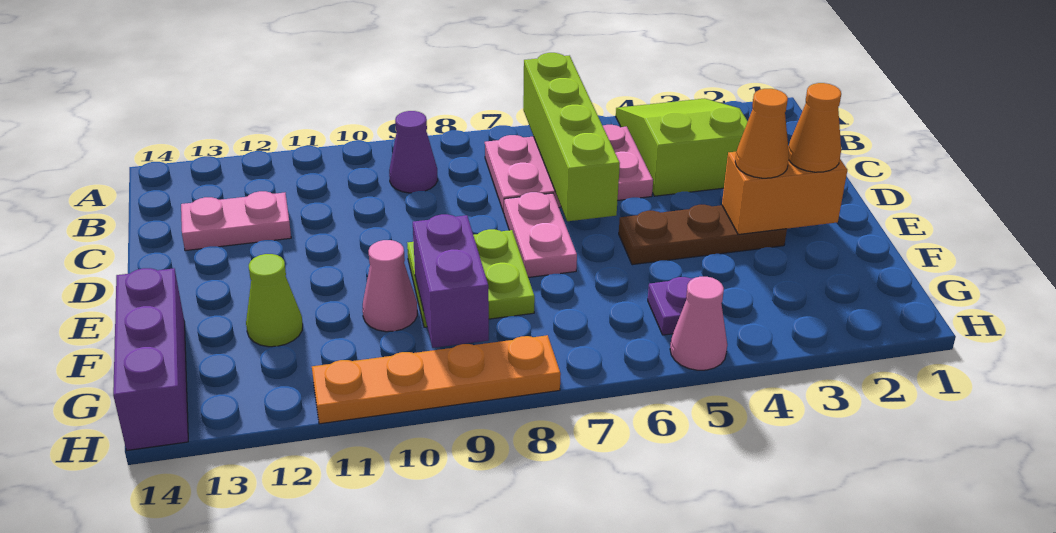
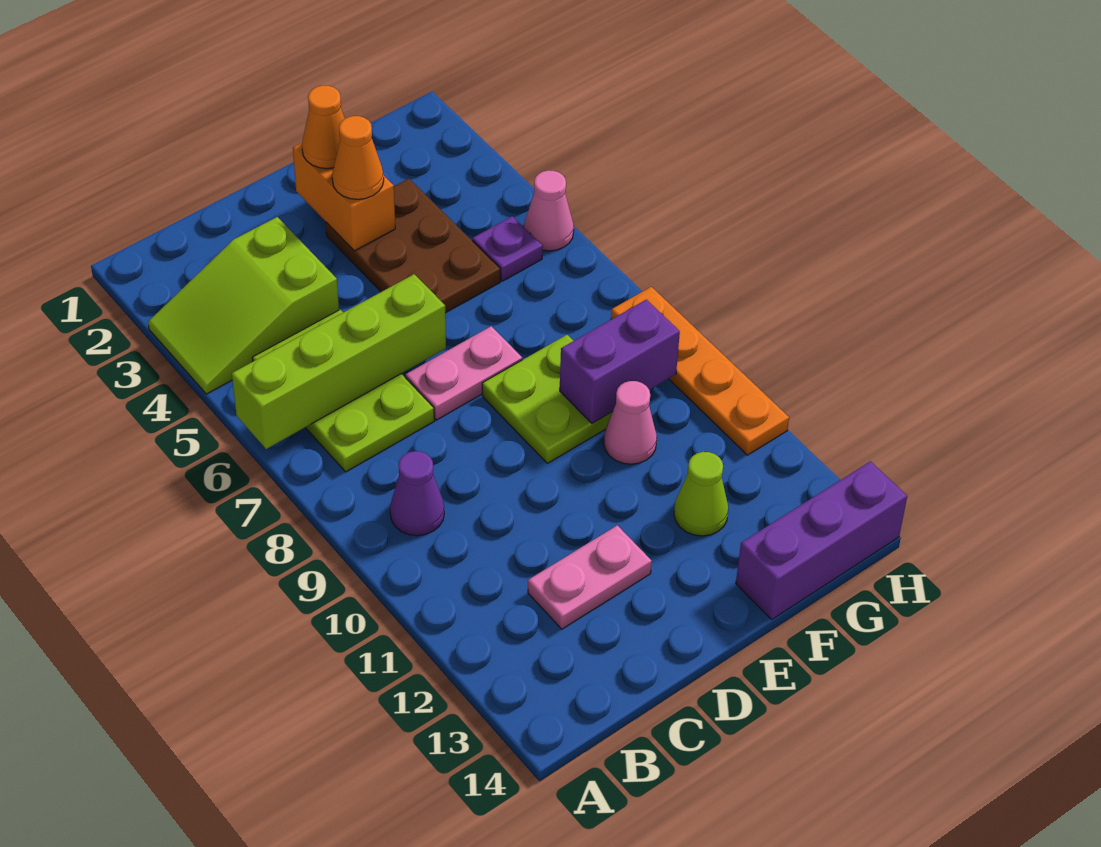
pink plate B5:C7 level 1 -> lime plate B5:C7 level 1
pink plate C12:C13 level 1 -> pink plate C12:D12 level 1
brown plate E3:E5 level 1 -> brown plate E3:F5 level 1

